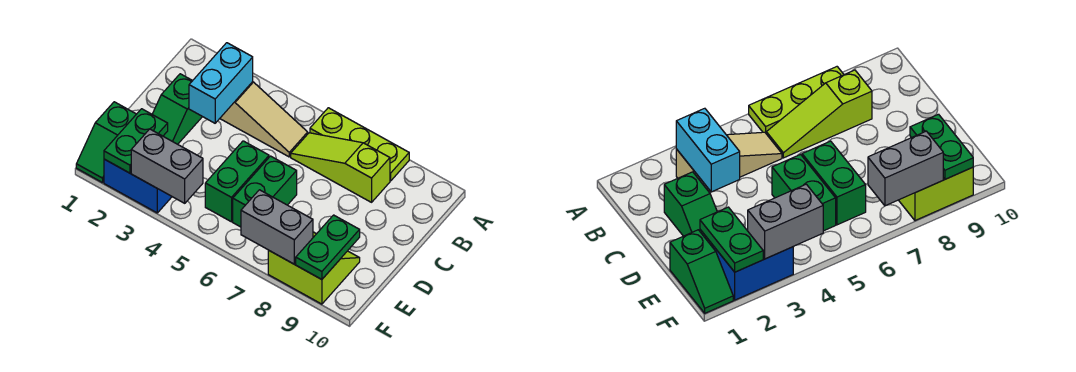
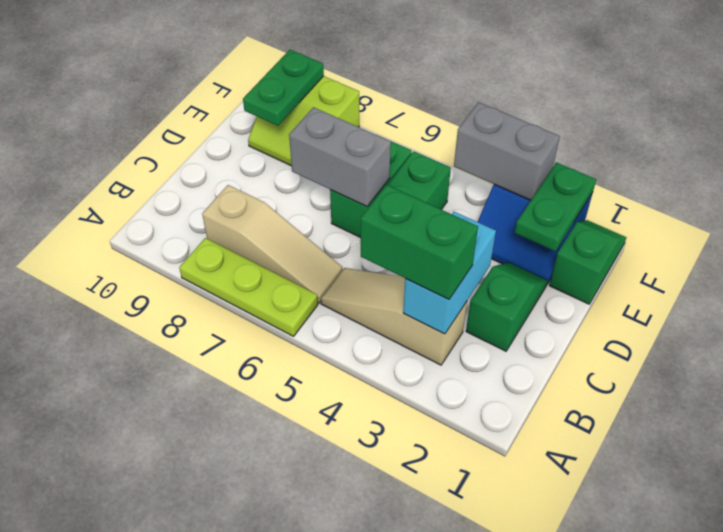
none -> green brick B3:B4 level 3
lime slope B6:B8 level 1 top 8 -> tan slope B6:B8 level 1 top 8
grey brick F7:F8 level 2 -> grey brick D6:D7 level 2

